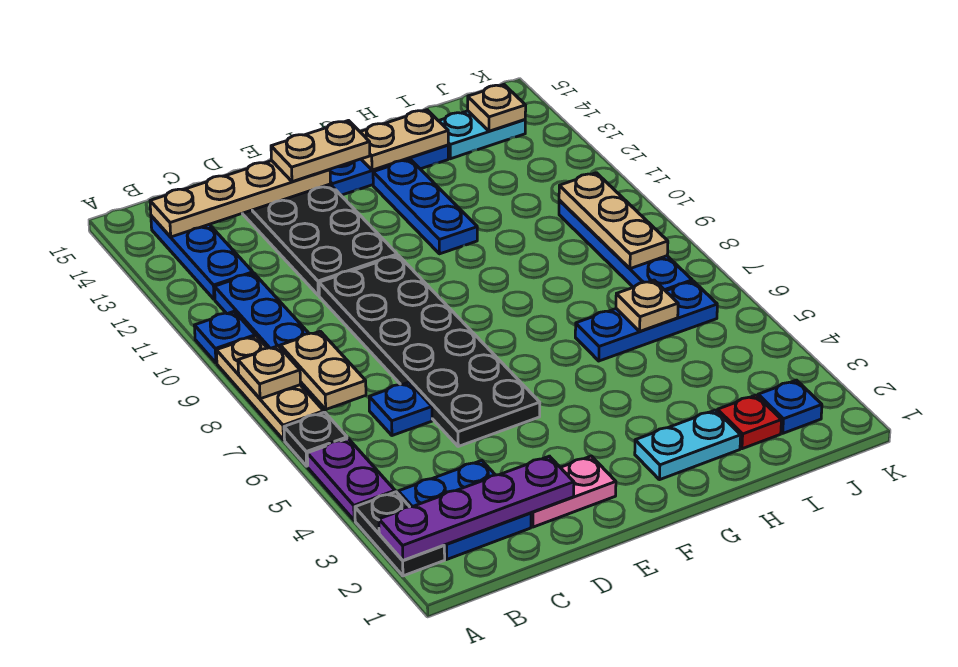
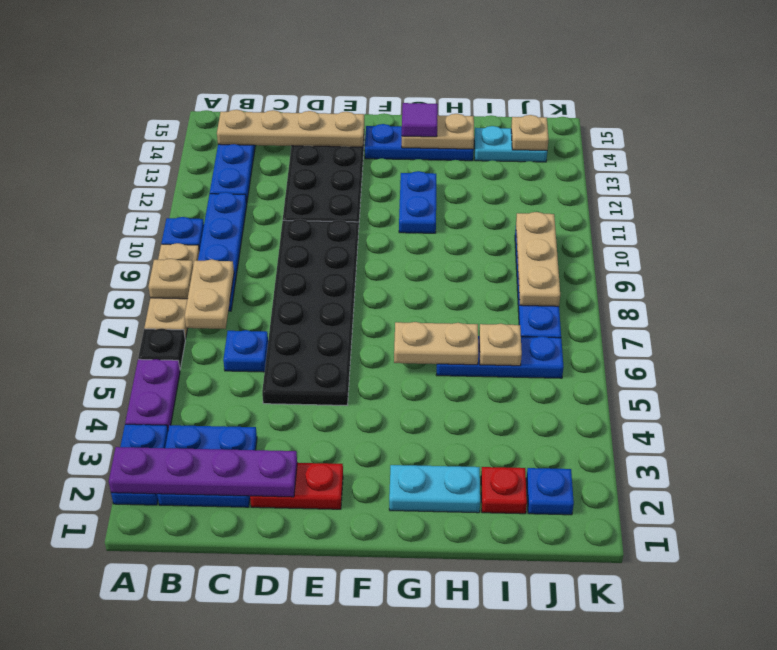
black plate A2:A3 level 1 -> blue plate A2:A3 level 1
pink plate D2:E2 level 1 -> red plate D2:E2 level 1
tan plate E14:F14 level 3 -> tan plate G6:H6 level 2
blue plate G11:G13 level 1 -> blue plate G11:G12 level 1
none -> purple tile G14 level 3

